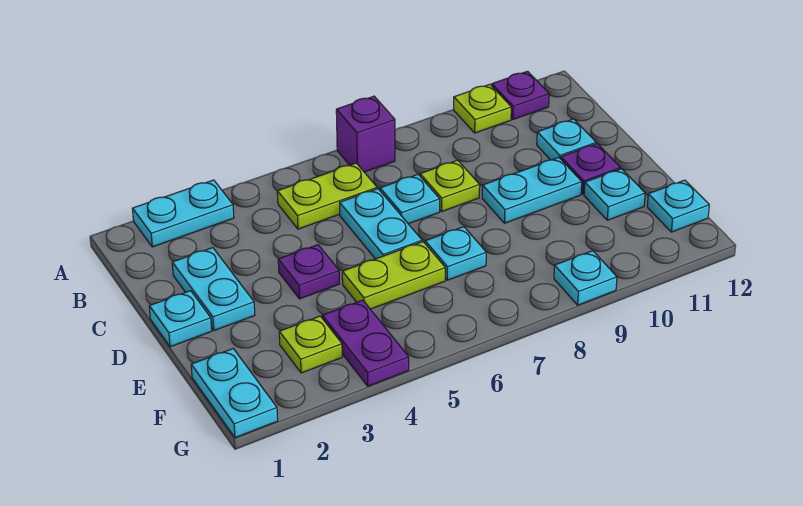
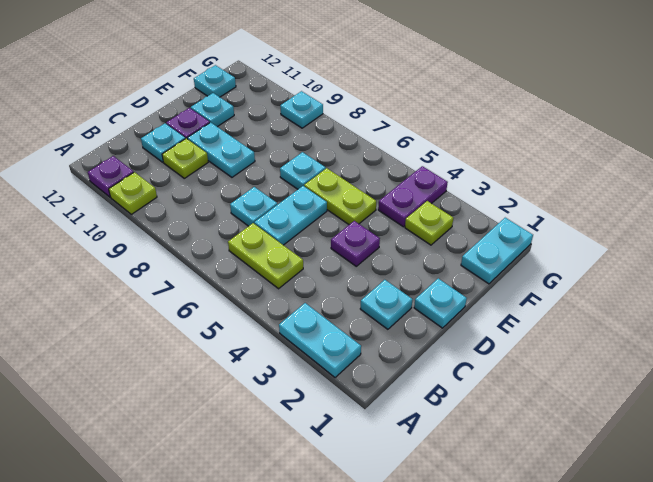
purple brick A7 level 1 -> none
cyan plate C2:D2 level 1 -> cyan plate C2 level 1
lime plate C8 level 1 -> lime plate C10 level 1

